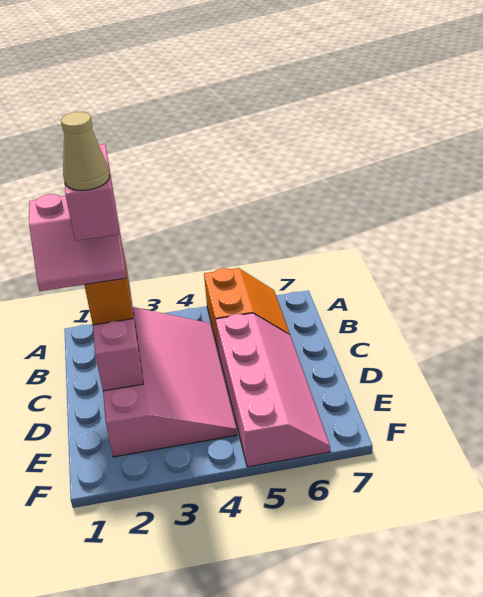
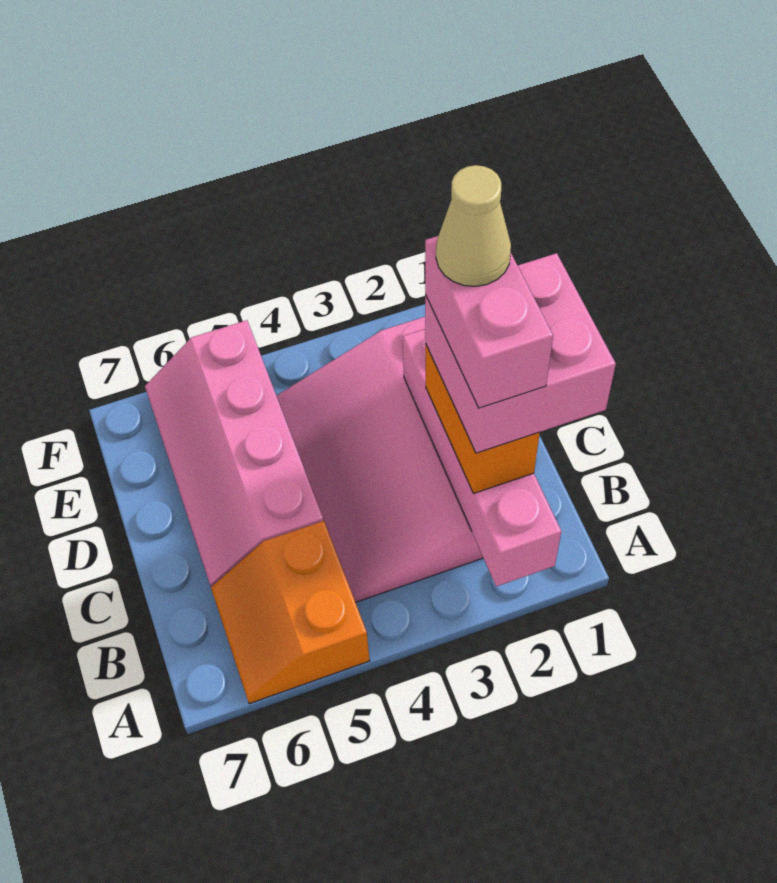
pink slope B1:C2 level 4 top B -> pink brick B1:C2 level 4

